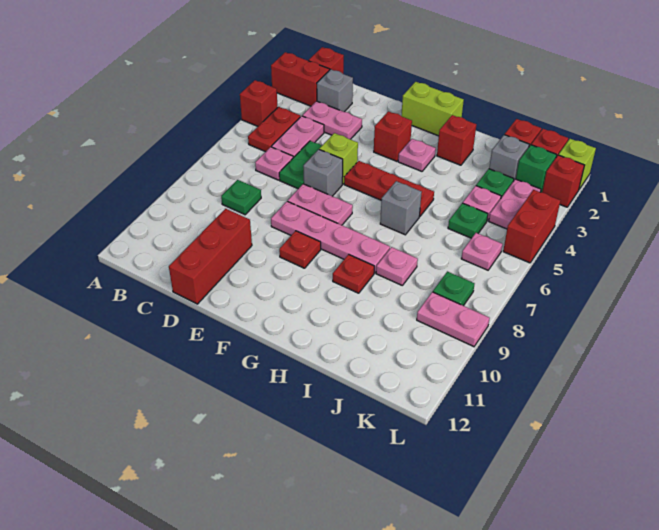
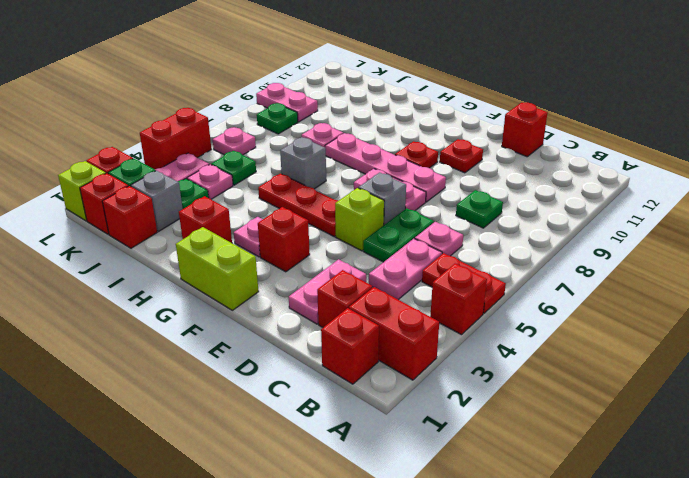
red plate B4:B5 level 1 -> red plate A5:B5 level 1
grey brick C2 level 1 -> red brick C2 level 1
pink plate C3:D3 level 1 -> pink plate D2:D3 level 1
red brick D10:D12 level 1 -> red brick D12 level 1
red plate H9 level 1 -> red plate E10 level 1

